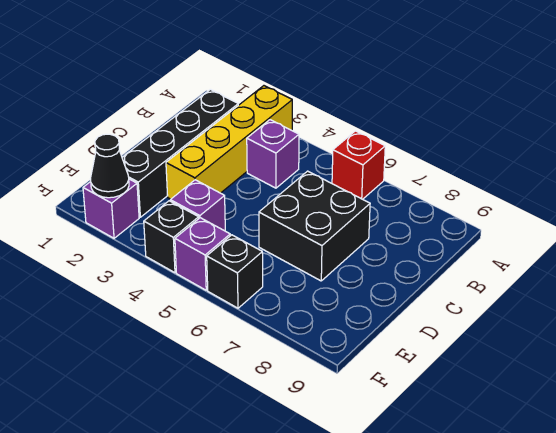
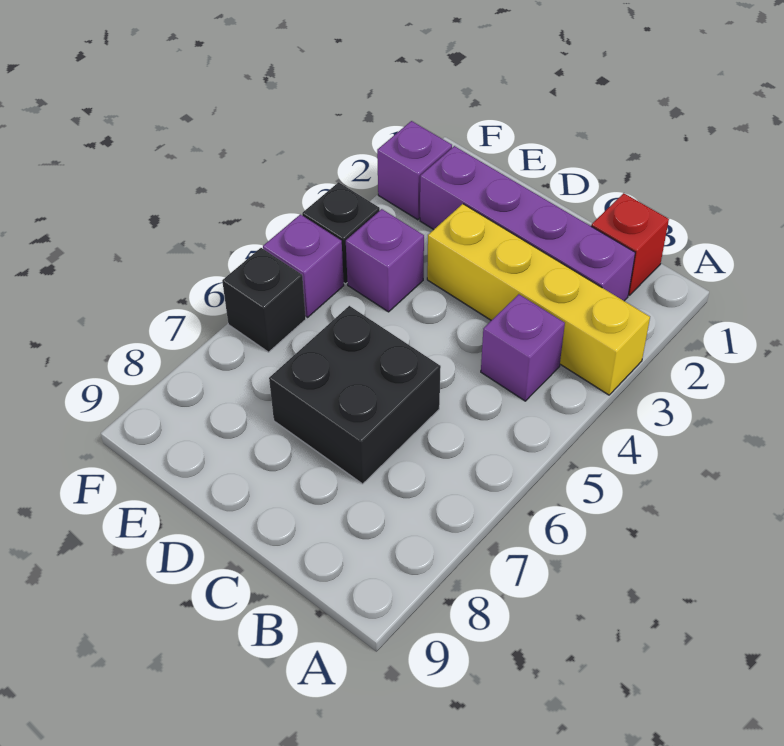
red brick A6 level 1 -> red brick B1 level 1
black brick B2:E2 level 1 -> purple brick B2:E2 level 1
black cone F2 level 2 -> none

